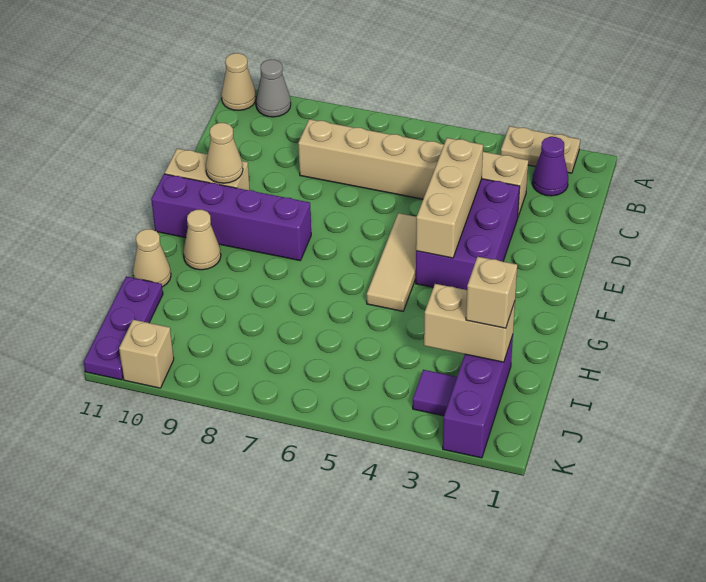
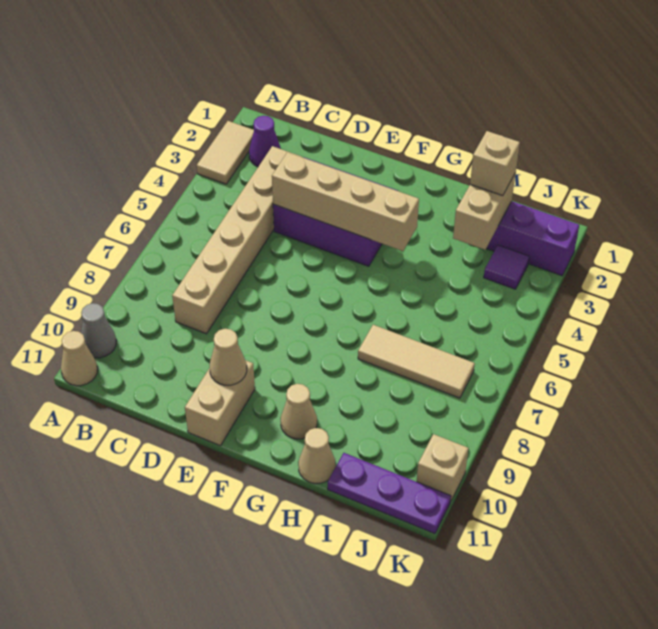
tan plate A2:A3 level 1 -> tan tile A2:A3 level 1
tan brick D4:F4 level 2 -> tan brick D4:G4 level 2
tan tile E5:G5 level 1 -> tan tile H7:J7 level 1
purple brick F8:F11 level 1 -> none

